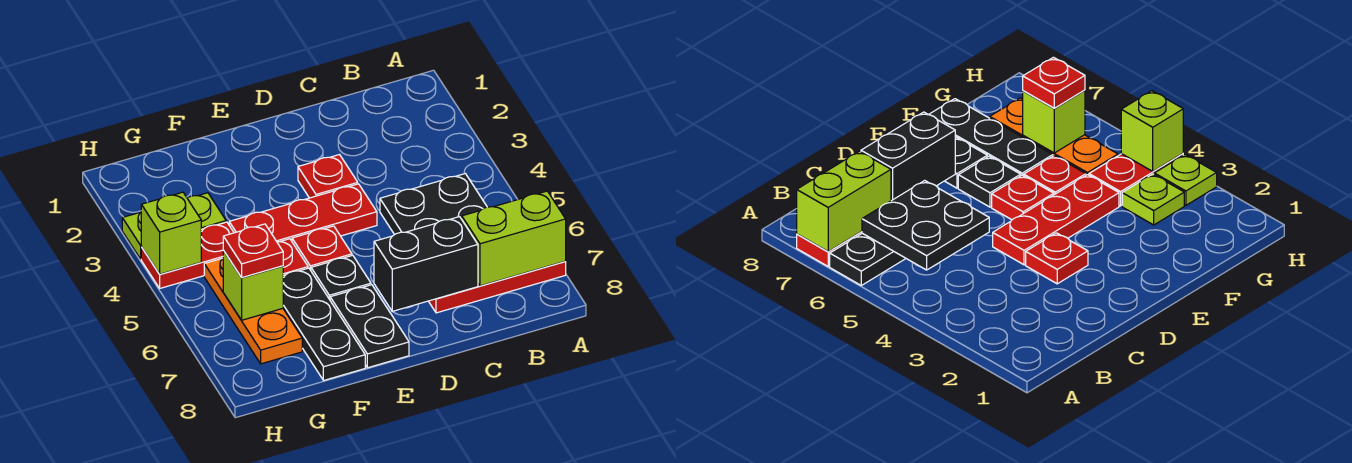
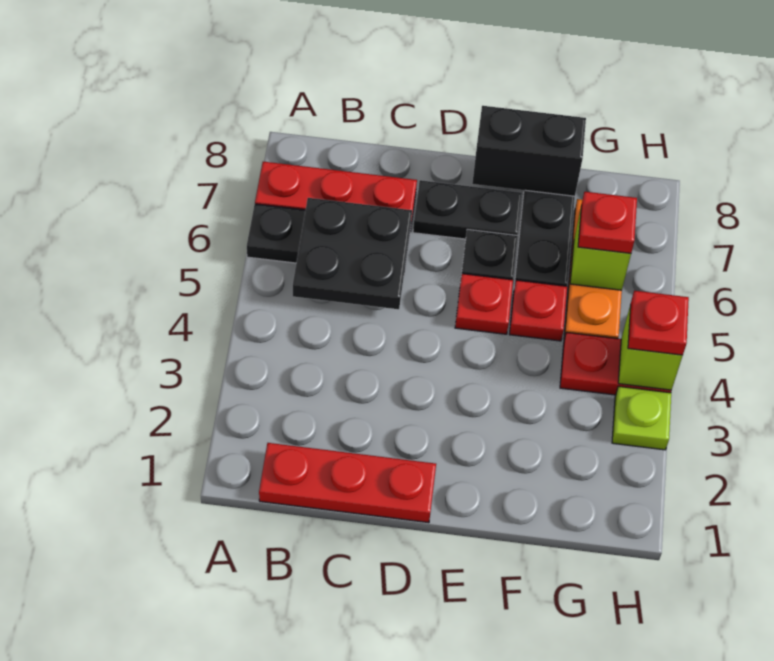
lime brick A7:B7 level 2 -> none
black brick C7:D7 level 2 -> black brick E8:F8 level 2
red plate D3 level 1 -> red plate H4 level 3
red plate D4:F4 level 1 -> red plate B1:D1 level 1
black plate E7:E8 level 1 -> black plate D7:E7 level 1
lime plate G3 level 1 -> none

